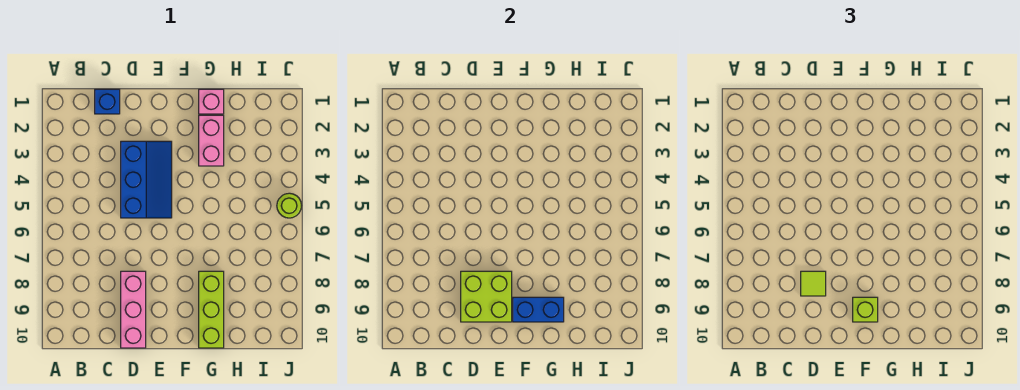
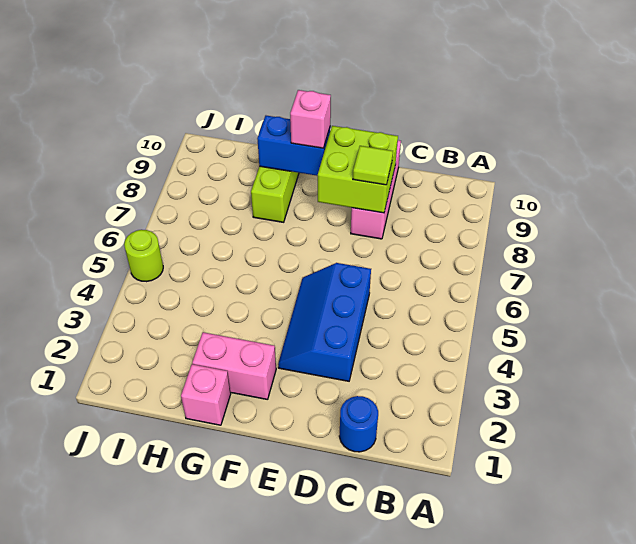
blue brick C1 level 1 -> blue round brick C1 level 1
lime brick F9 level 3 -> pink brick F9 level 3
pink brick G2:G3 level 1 -> pink brick F2:G2 level 1

